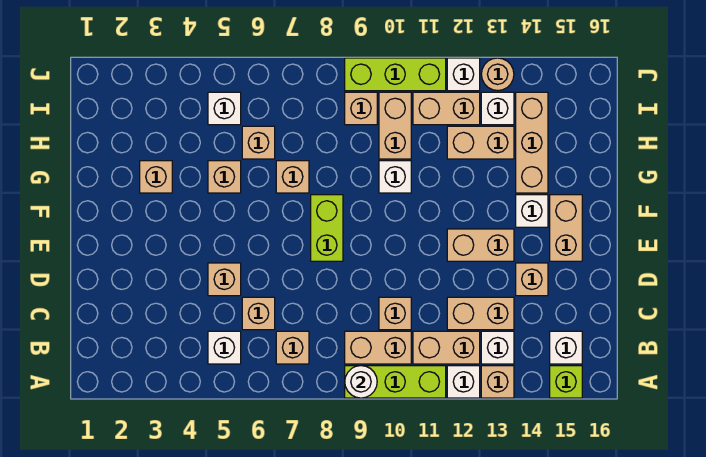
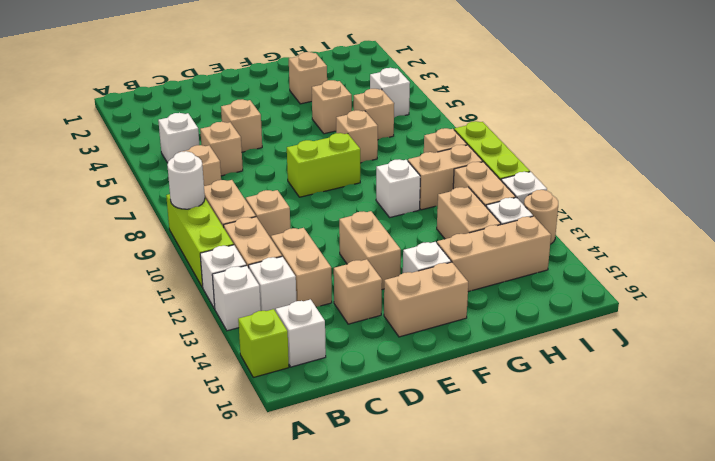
tan brick A13 level 1 -> white brick A13 level 1

